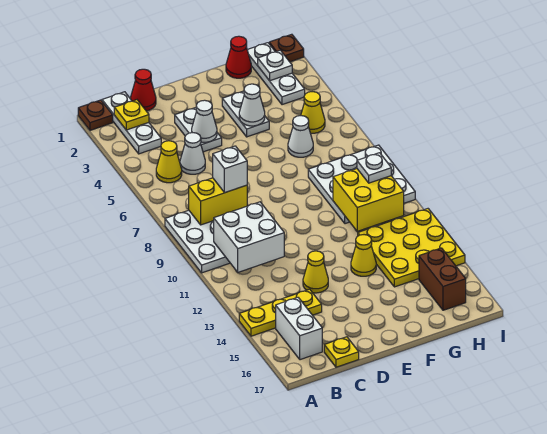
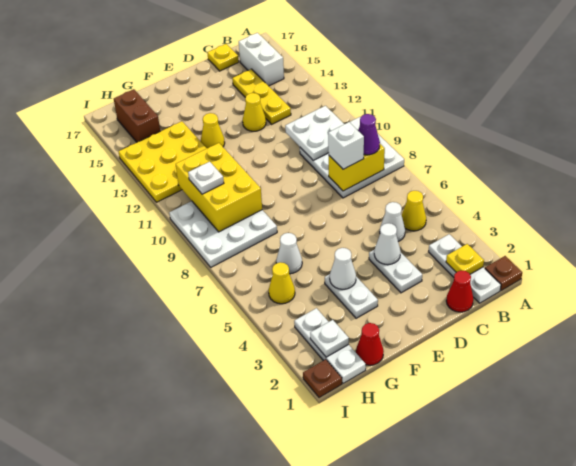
yellow plate A14:C14 level 1 -> yellow plate C13:C15 level 1
none -> purple cone B8 level 3
white brick B10:C11 level 2 -> white plate B10:C11 level 2
yellow brick G10:H11 level 2 -> yellow brick G9:H11 level 2

